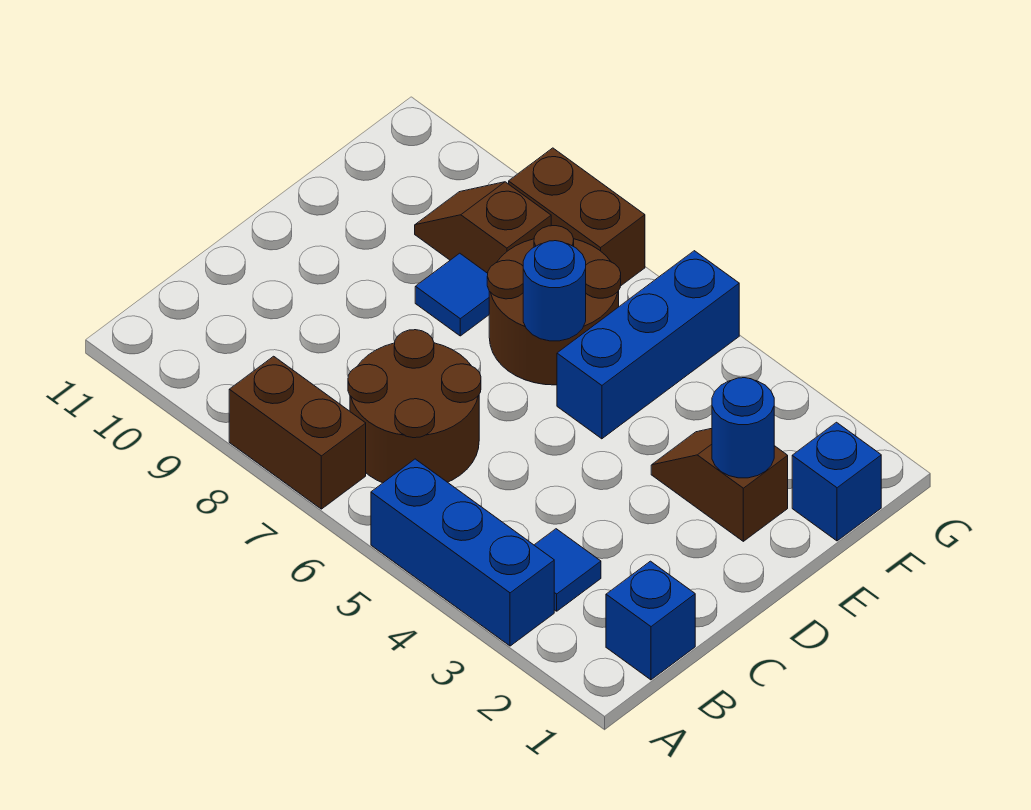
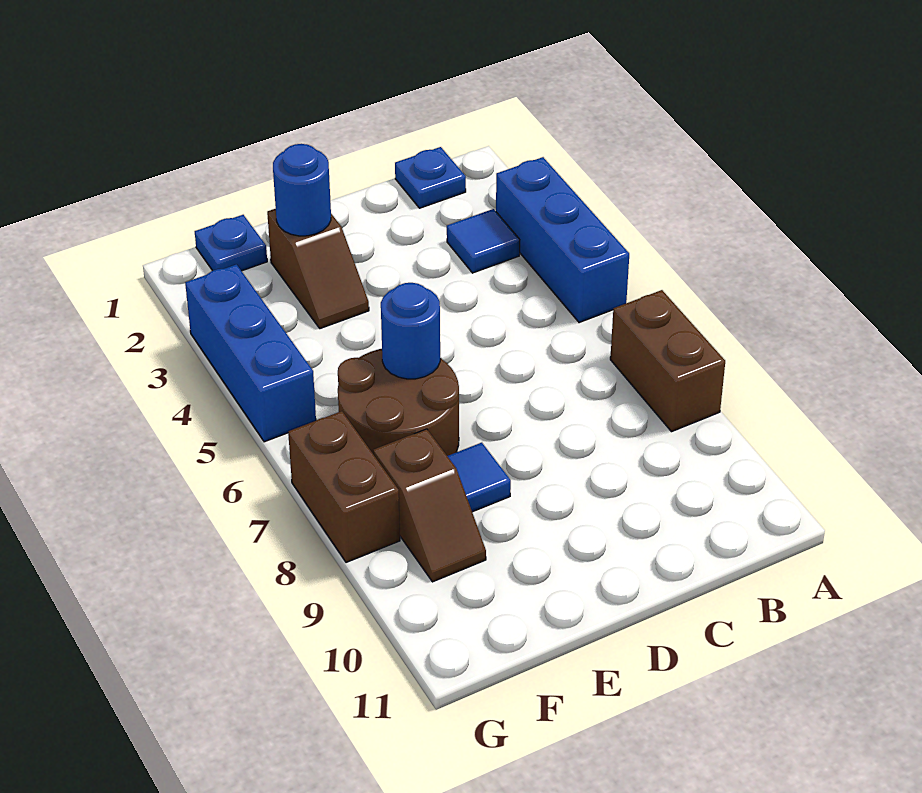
blue brick B1 level 1 -> blue plate B1 level 1
brown round brick B6:C7 level 1 -> none
blue brick E5:G5 level 1 -> blue brick G3:G5 level 1
blue brick F1 level 1 -> blue plate F1 level 1

